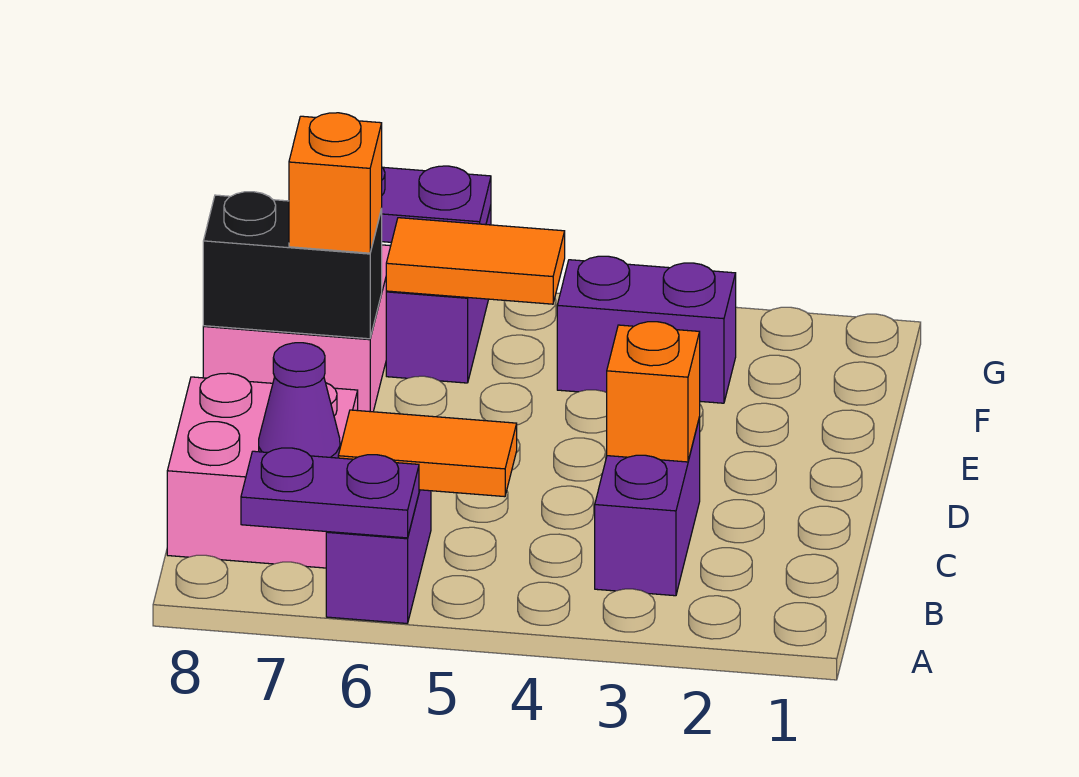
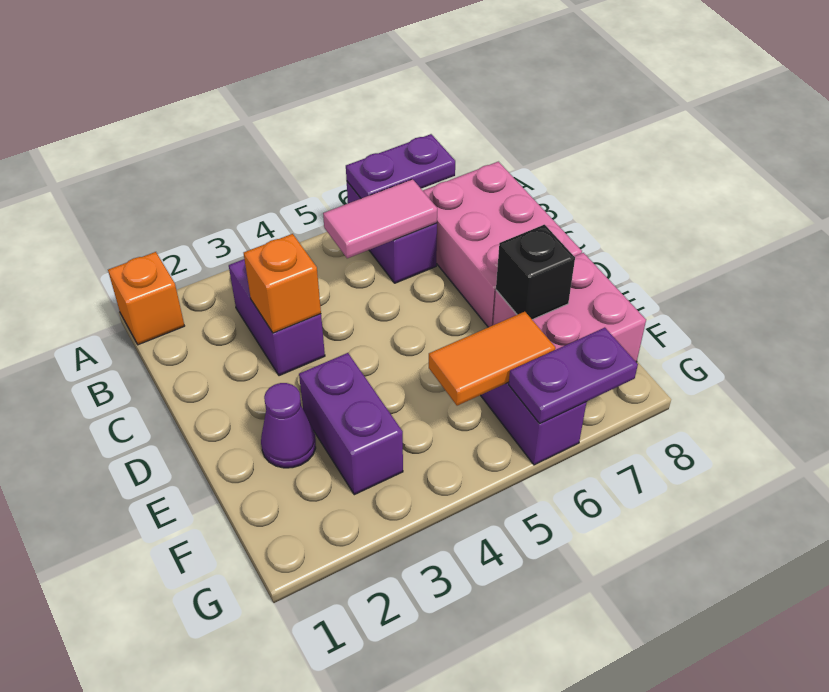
orange tile B5:B6 level 2 -> pink tile B5:B6 level 2
pink brick B7:C8 level 1 -> pink brick B7:D8 level 1
purple cone B7 level 2 -> purple cone E2 level 1
black brick E7:E8 level 2 -> black brick E7 level 2
orange brick E7 level 3 -> orange brick A1 level 1
purple brick F3:F4 level 1 -> purple brick E3:F3 level 1

